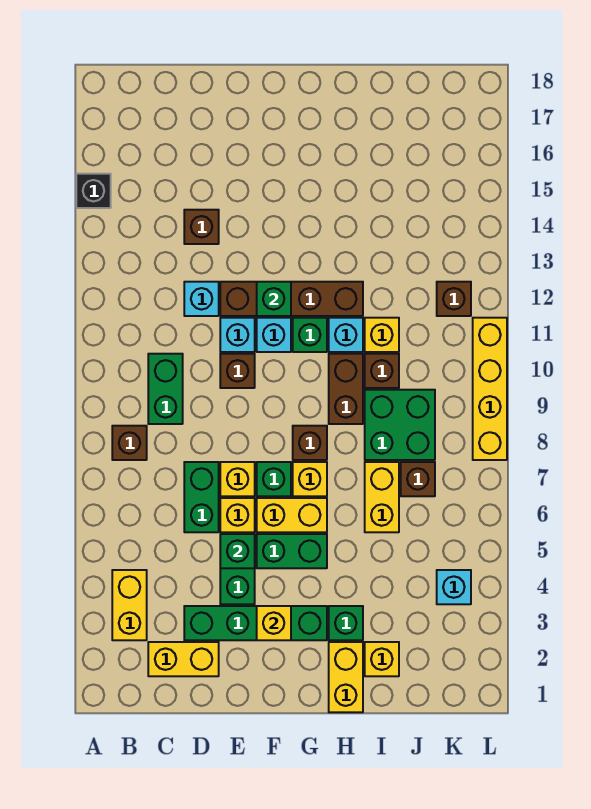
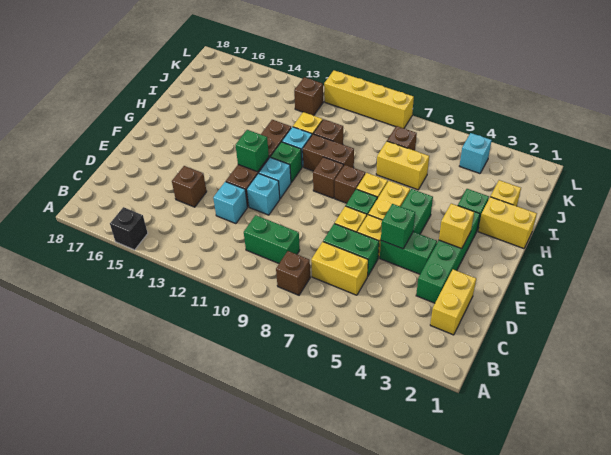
yellow brick B3:B4 level 1 -> yellow brick C6:C7 level 1
brown brick E10 level 1 -> brown brick G9 level 1
green brick I8:J9 level 1 -> none

